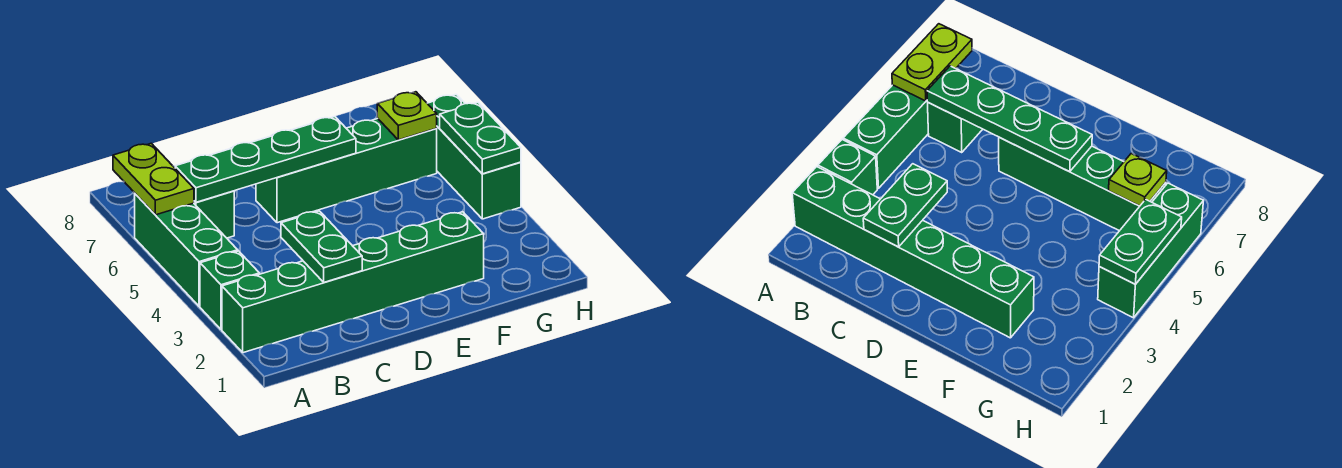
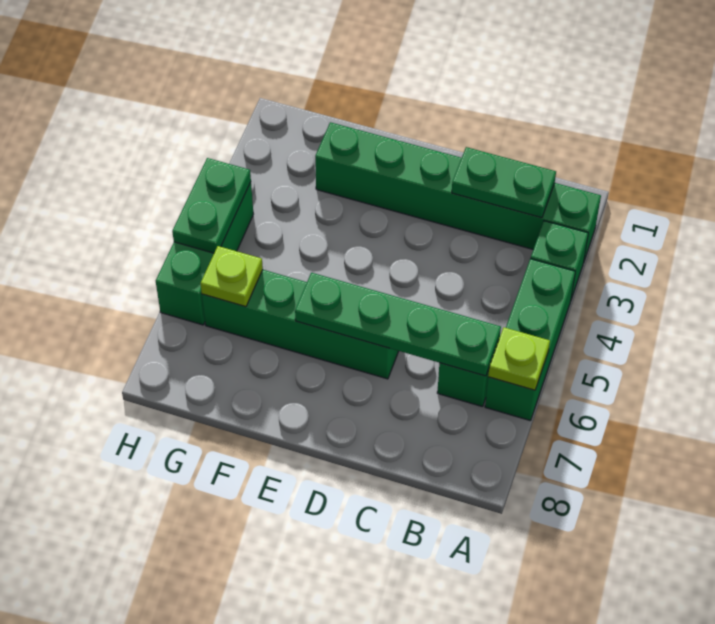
lime plate A6:A7 level 2 -> lime plate A6 level 2
green plate C2:C3 level 2 -> green plate B2:C2 level 2

